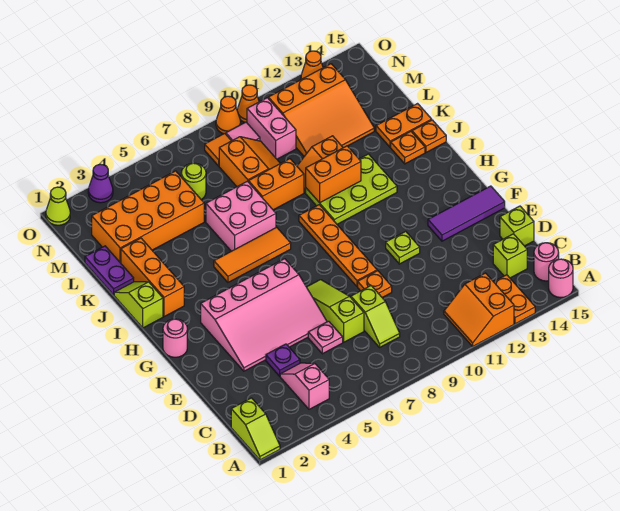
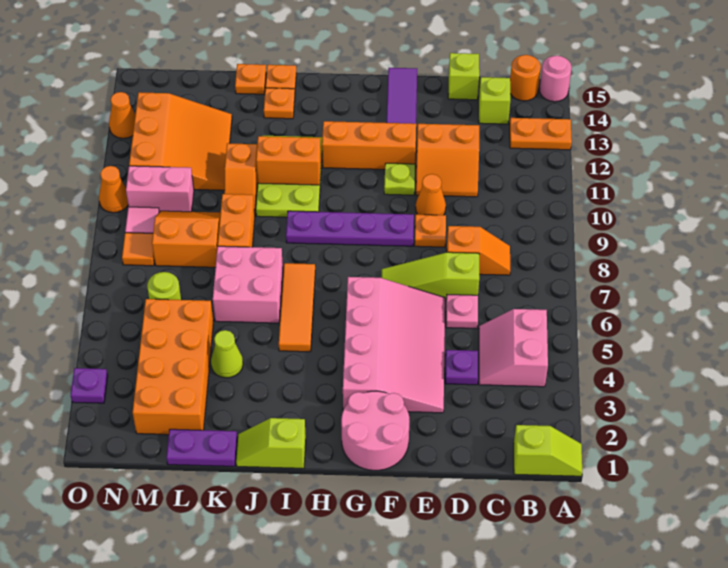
orange slope A11:B12 level 1 top 12 -> orange slope D11:E12 level 1 top 12
pink slope B4:C4 level 1 top B -> pink slope B4:C5 level 1 top B
pink round brick B15 level 1 -> orange round brick B15 level 1
lime slope C8:D8 level 1 top D -> orange slope C8:D8 level 1 top D
orange plate F9:I9 level 1 -> purple plate F9:I9 level 1
pink round brick G1 level 1 -> pink round brick F1:G2 level 1
orange brick I2:K2 level 1 -> orange brick F12:H12 level 1
orange brick J10:J11 level 2 -> orange brick I11:J11 level 2
orange plate K14:K15 level 1 -> orange plate K15 level 1
lime cone O1 level 1 -> lime cone K4 level 1
purple cone O3 level 1 -> purple plate O3 level 1
orange cone O9 level 1 -> orange cone E10 level 1

